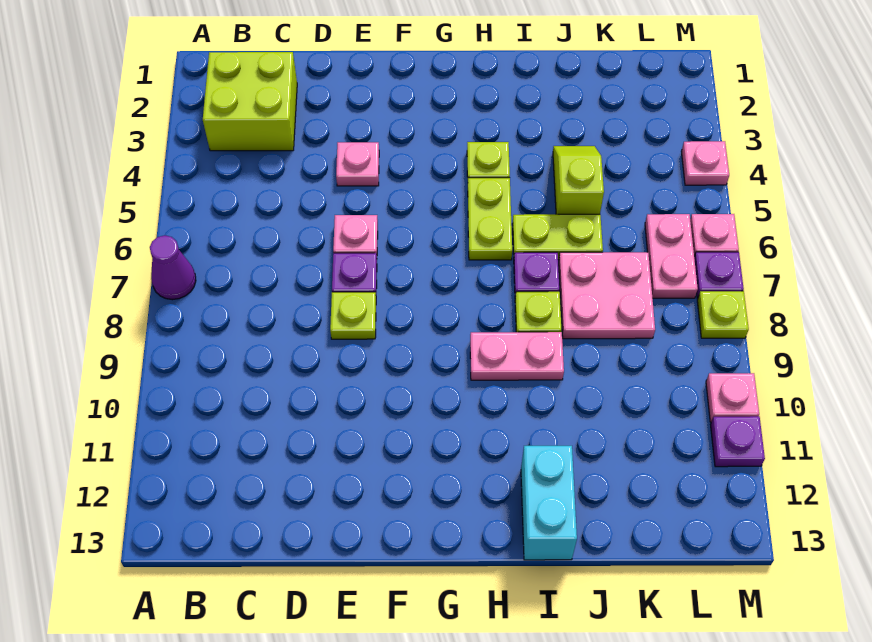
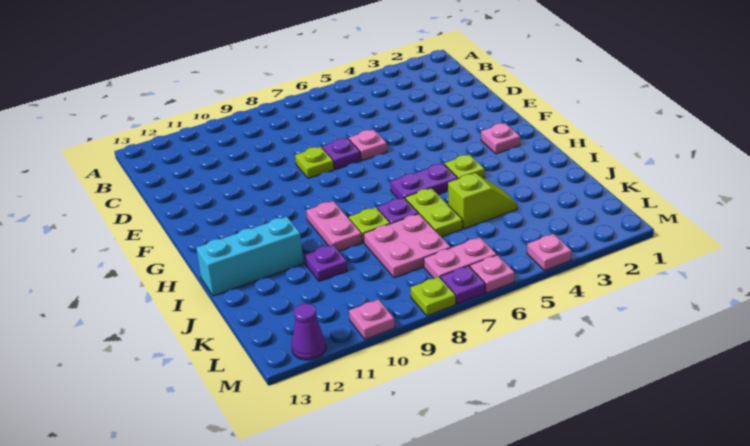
purple cone A7 level 1 -> purple cone M12 level 1
lime brick B2:C3 level 1 -> none
pink plate E4 level 1 -> pink plate G2 level 1
lime plate H5:H6 level 1 -> purple plate H5:H6 level 1
cyan brick I12:I13 level 1 -> cyan brick I11:I13 level 1
purple plate M11 level 1 -> purple plate J10 level 1

